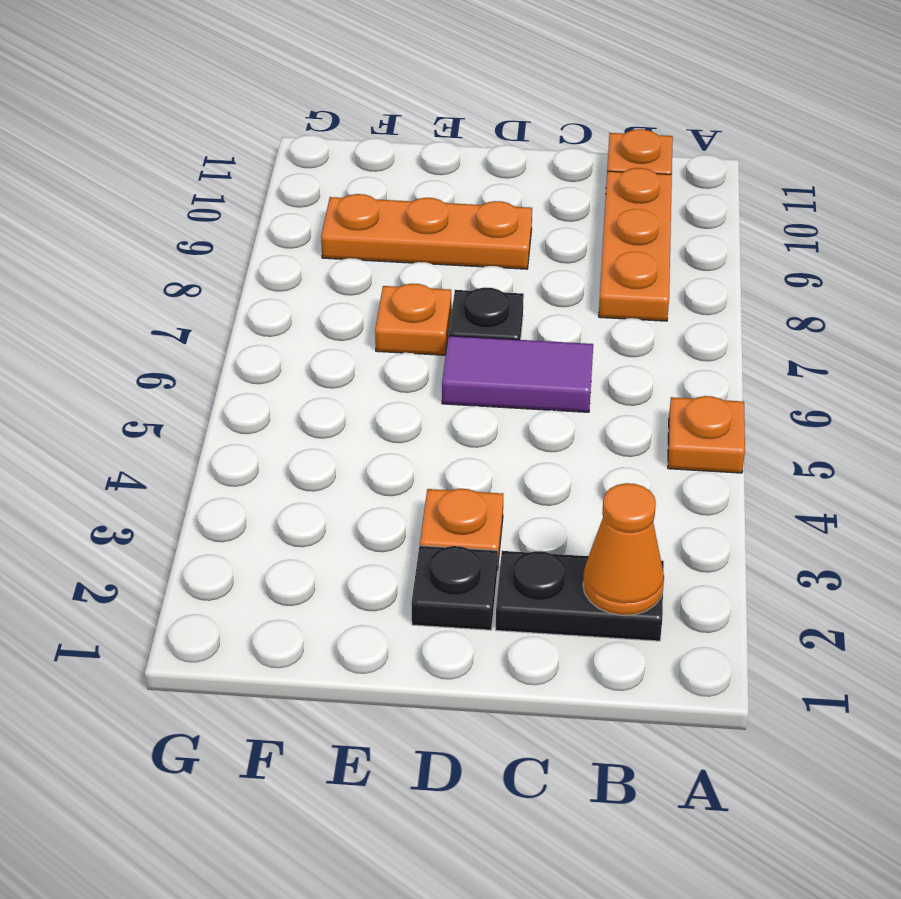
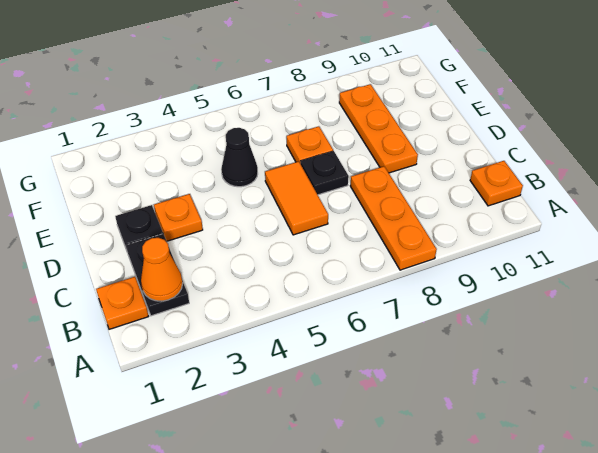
orange plate A5 level 1 -> orange plate B1 level 1
orange plate B8:B10 level 1 -> orange plate A8:C8 level 1
purple tile C6:D6 level 1 -> orange tile C6:D6 level 1
none -> black cone E5 level 1

